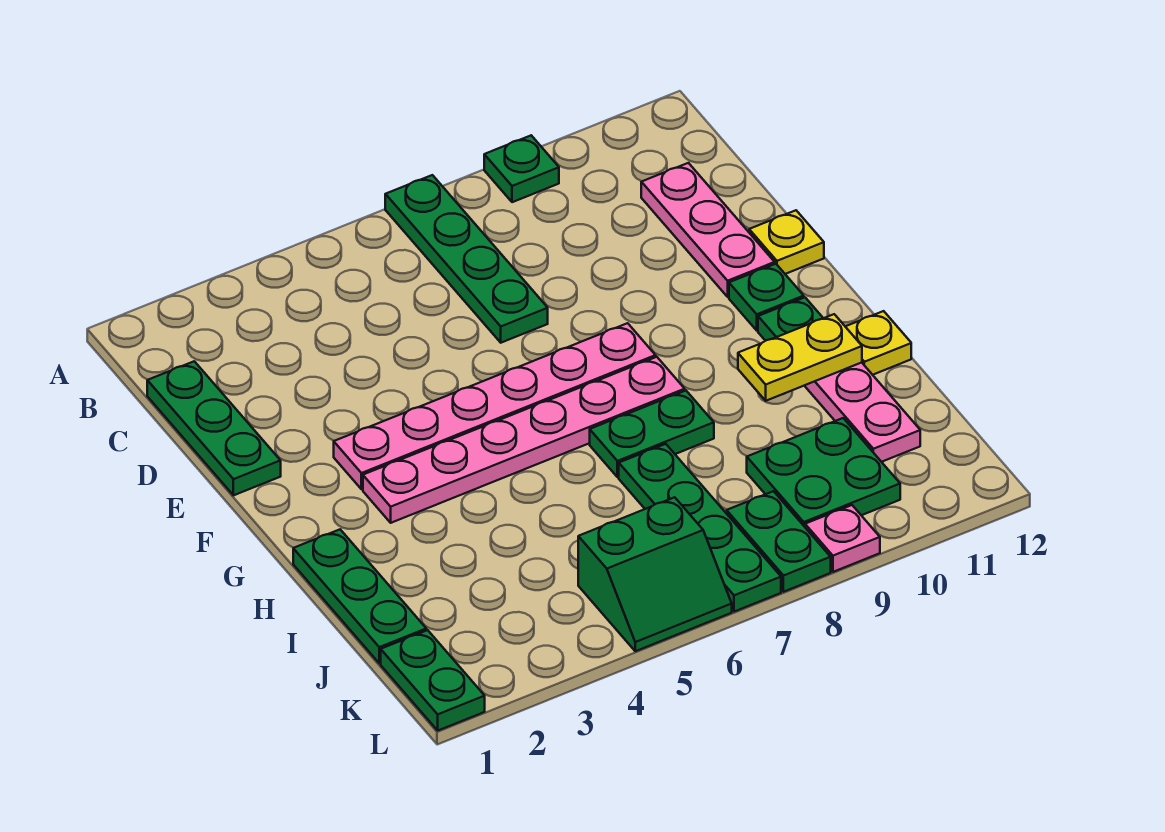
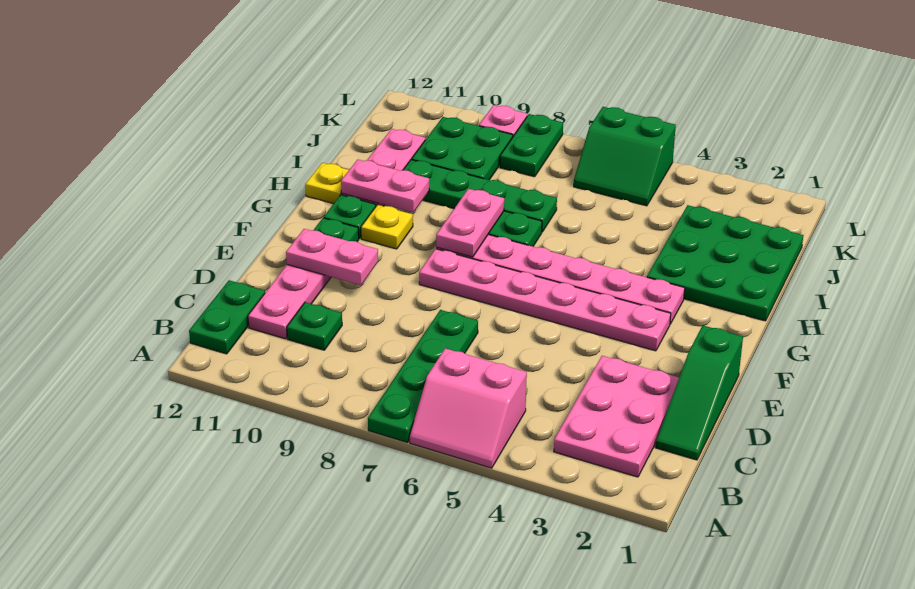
none -> pink slope A5:B6 level 1 top B
green plate A9 level 1 -> green plate C10 level 1
none -> pink plate B2:D3 level 1
green plate C1:E1 level 1 -> green slope C1:E1 level 1 top E
none -> pink plate E10:E11 level 2
yellow plate E12 level 1 -> yellow plate G10 level 1
none -> pink plate G8:H8 level 2
green plate H1:J1 level 1 -> green plate H1:J3 level 1
yellow plate H10:H11 level 2 -> pink plate H10:H11 level 2
green plate I7:L7 level 1 -> green plate I7:I10 level 1
green plate K1:L1 level 1 -> green plate B12:C12 level 1
green slope K5:L6 level 1 top K -> green slope K5:L6 level 1 top L

